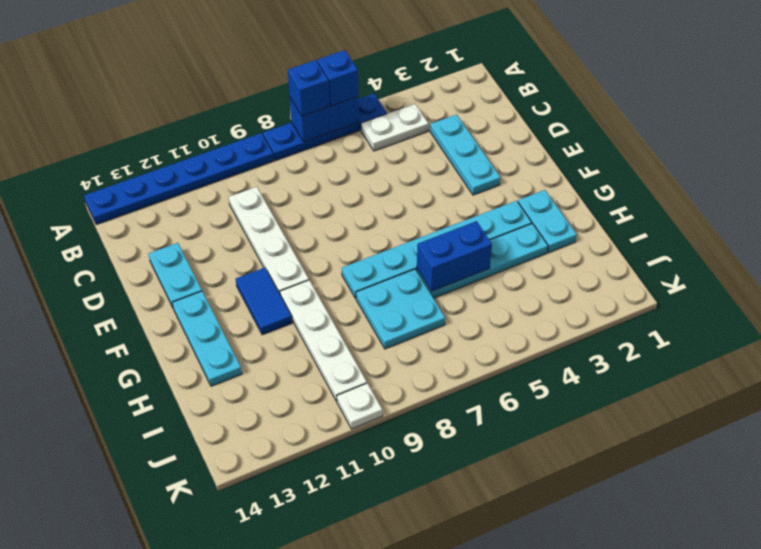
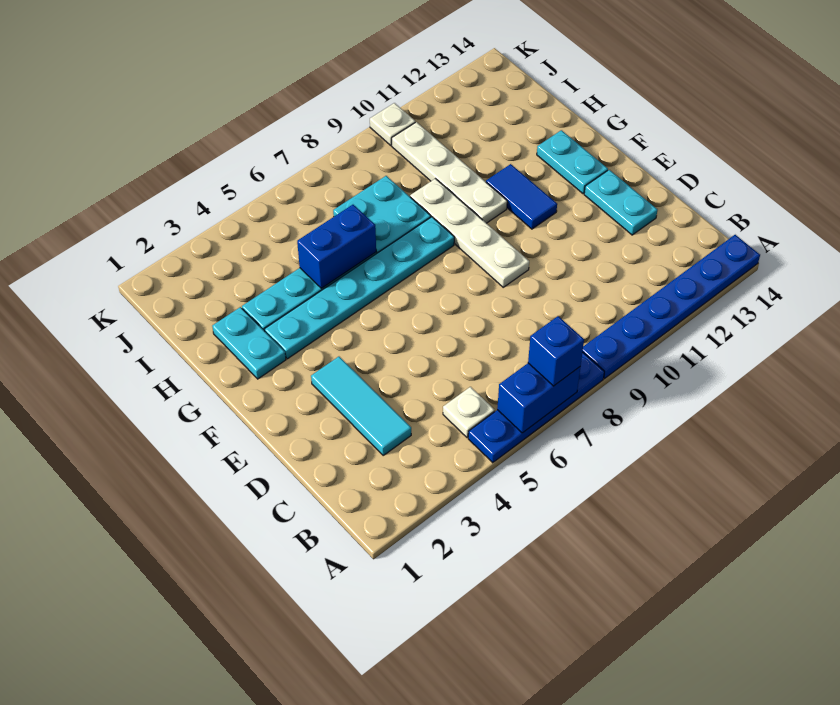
blue brick A6 level 3 -> none
white plate B4:B5 level 1 -> white plate B5 level 1
cyan plate C3:E3 level 1 -> cyan tile C3:E3 level 1
white plate C10:F10 level 1 -> white plate E9:H9 level 1
cyan plate F13:H13 level 1 -> cyan plate F13:G13 level 1

